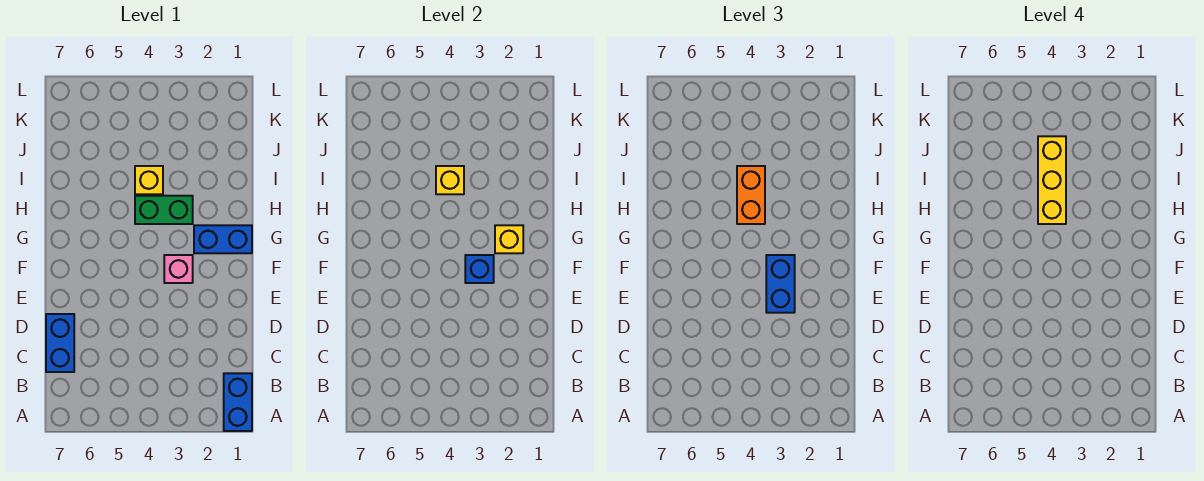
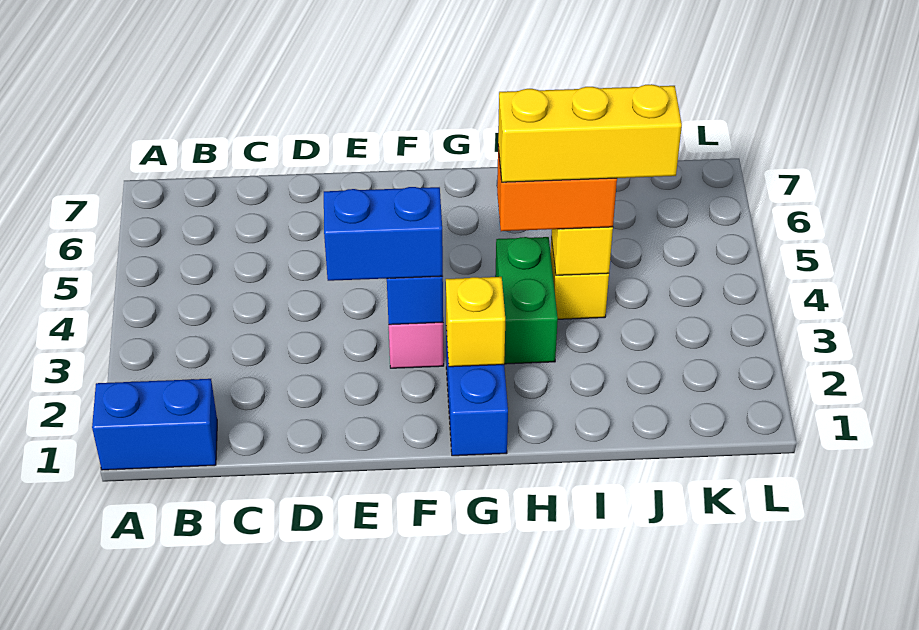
blue brick C7:D7 level 1 -> none

